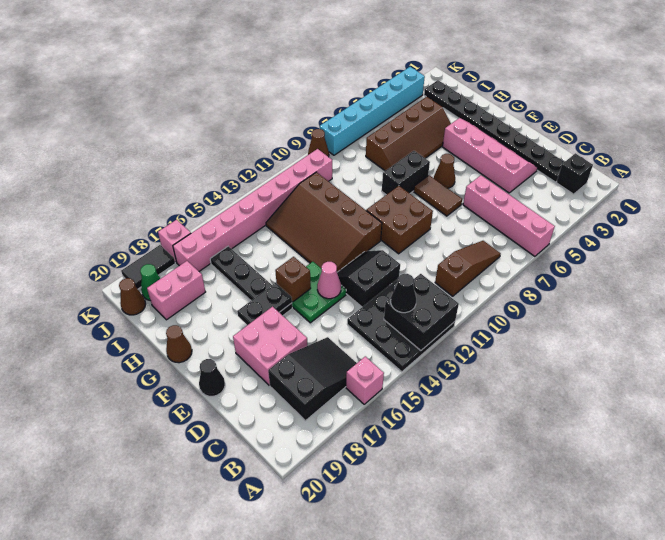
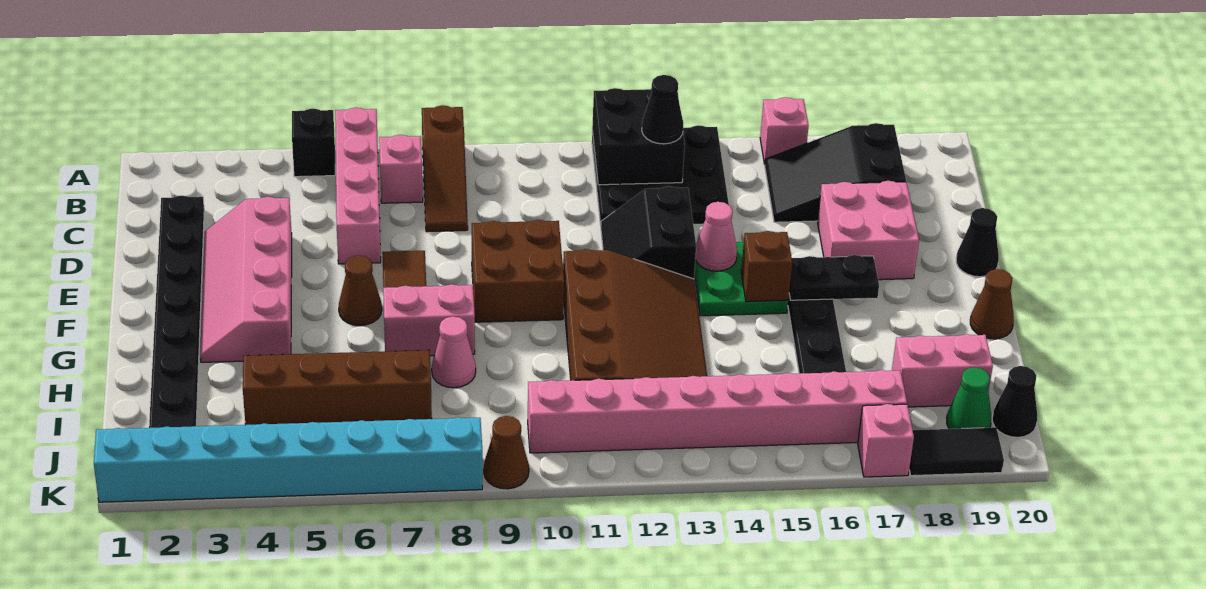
black brick B2 level 1 -> black brick A5 level 1
none -> pink brick B7 level 1
brown slope B8:B10 level 1 top 10 -> brown slope A8:C8 level 1 top A
black slope D12:E13 level 1 top D -> black slope D12:E13 level 1 top 13
black brick G7:G8 level 1 -> pink brick G7:G8 level 1
none -> pink cone H8 level 1
brown cone J20 level 1 -> black cone J20 level 1
cyan brick K3:K8 level 1 -> cyan brick K1:K8 level 1

